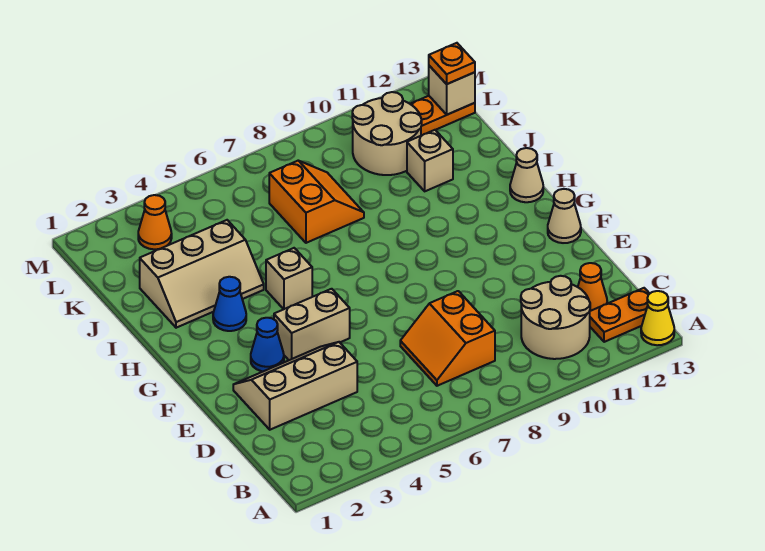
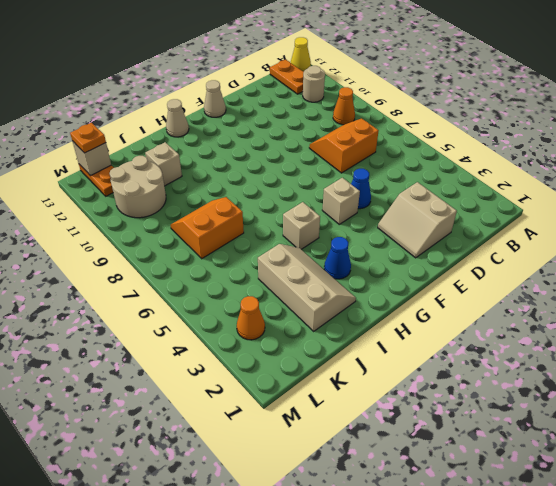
tan round brick B10:C11 level 1 -> tan round brick B11 level 1
orange slope C7:D8 level 1 top 8 -> orange slope C7:D8 level 1 top 7
orange cone C12 level 1 -> orange cone B9 level 1
tan slope D2:E4 level 1 top D -> tan slope D2:E3 level 1 top D
blue cone F3 level 1 -> blue cone E5 level 1
tan brick F4:F5 level 1 -> tan brick F5 level 1

